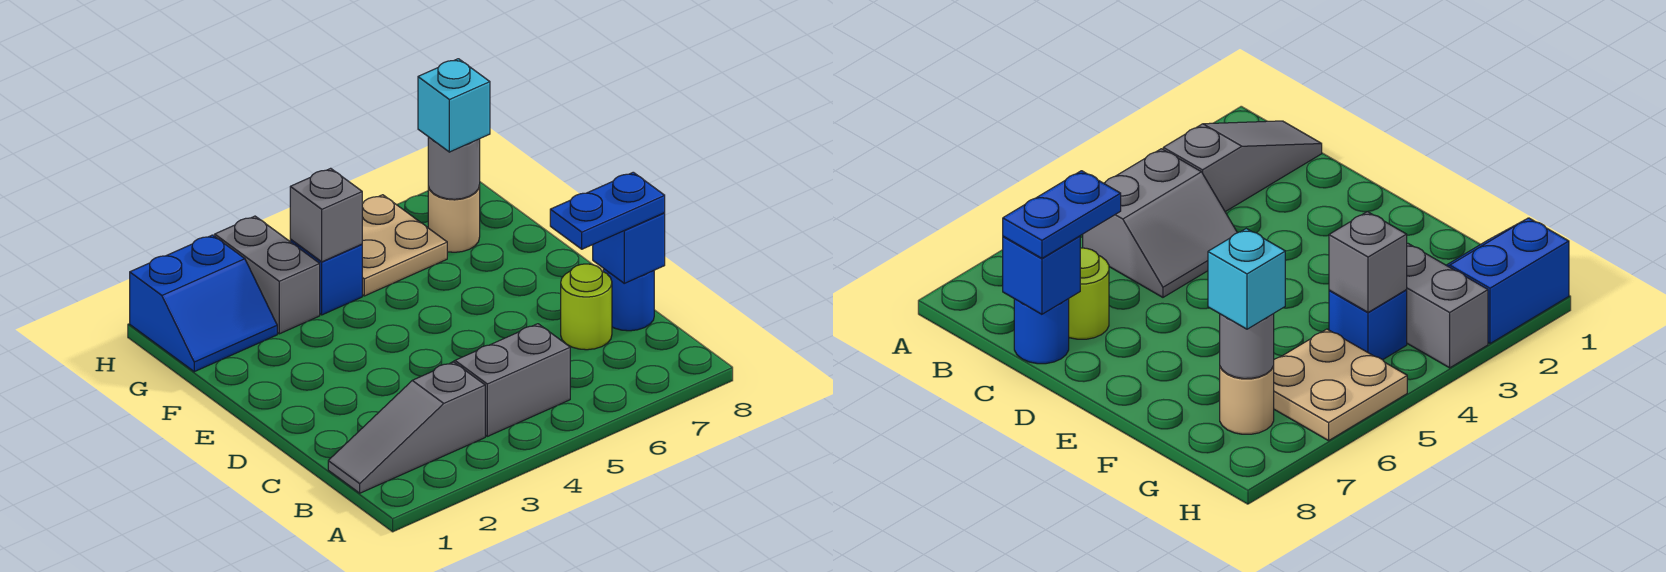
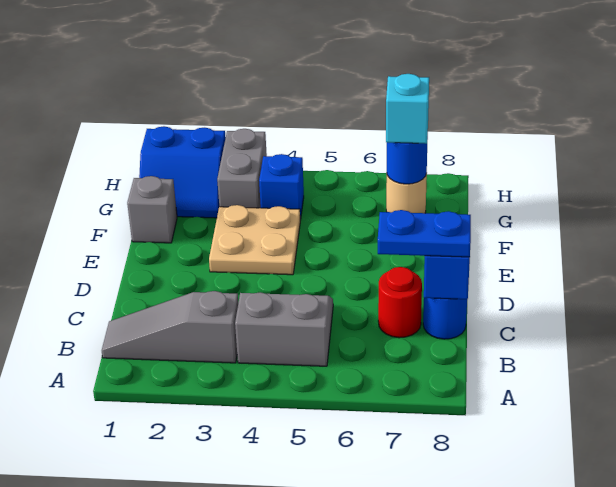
lime round brick C7 level 1 -> red round brick C7 level 1
grey brick G4 level 2 -> grey brick F1 level 1
tan plate G5:H6 level 1 -> tan plate E3:F4 level 1
grey round brick G7 level 2 -> blue round brick G7 level 2

